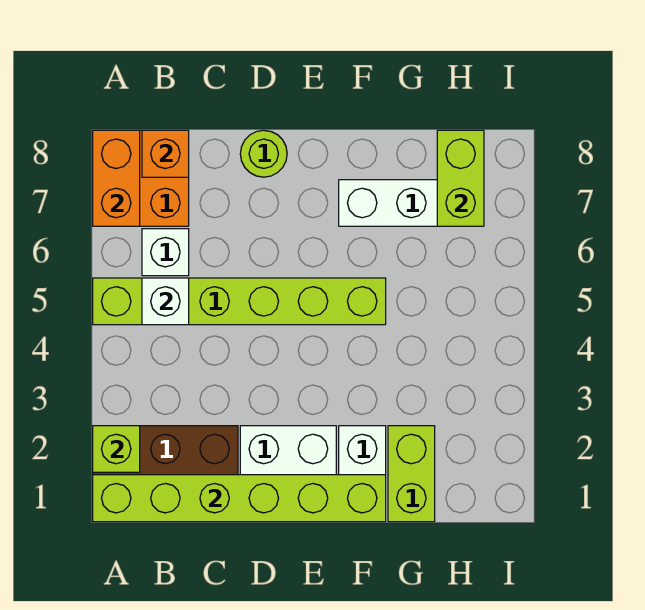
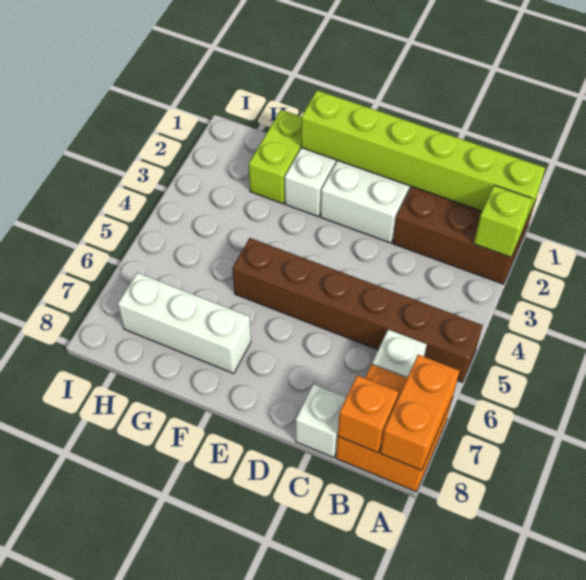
lime brick A5:F5 level 1 -> brown brick A5:F5 level 1
white brick B5 level 2 -> white brick C8 level 1
lime round brick D8 level 1 -> none
lime brick H7:H8 level 2 -> none

